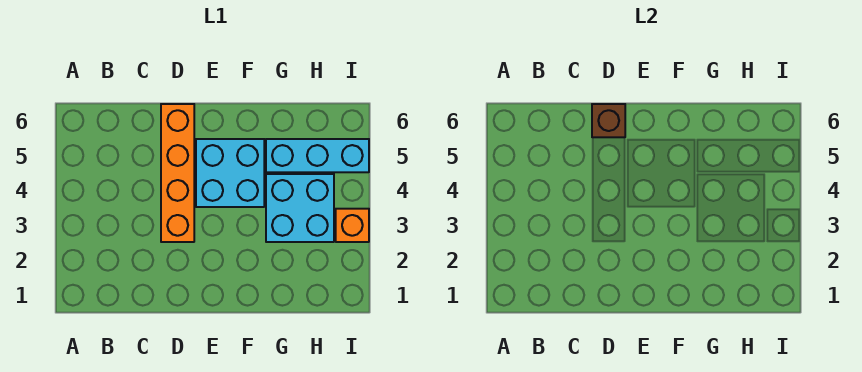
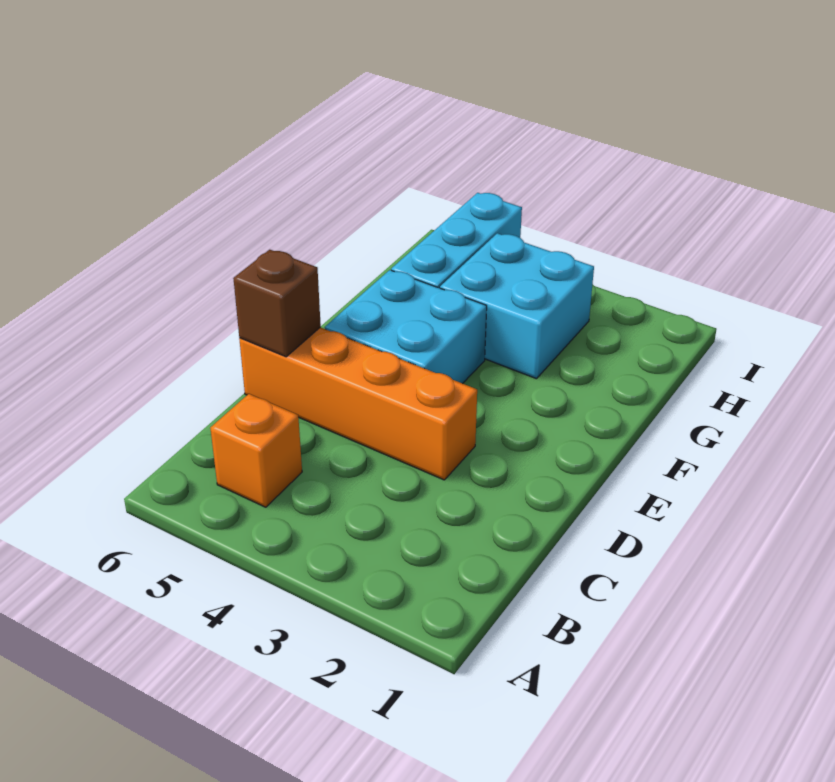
orange brick I3 level 1 -> orange brick B5 level 1

